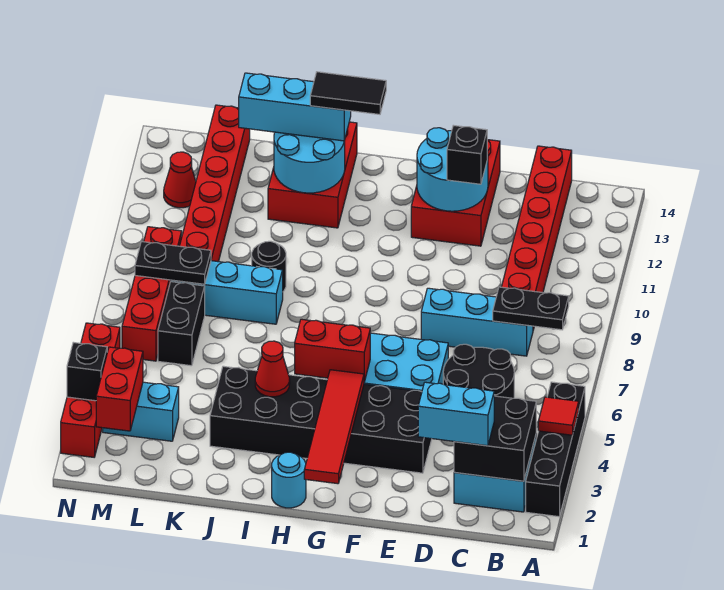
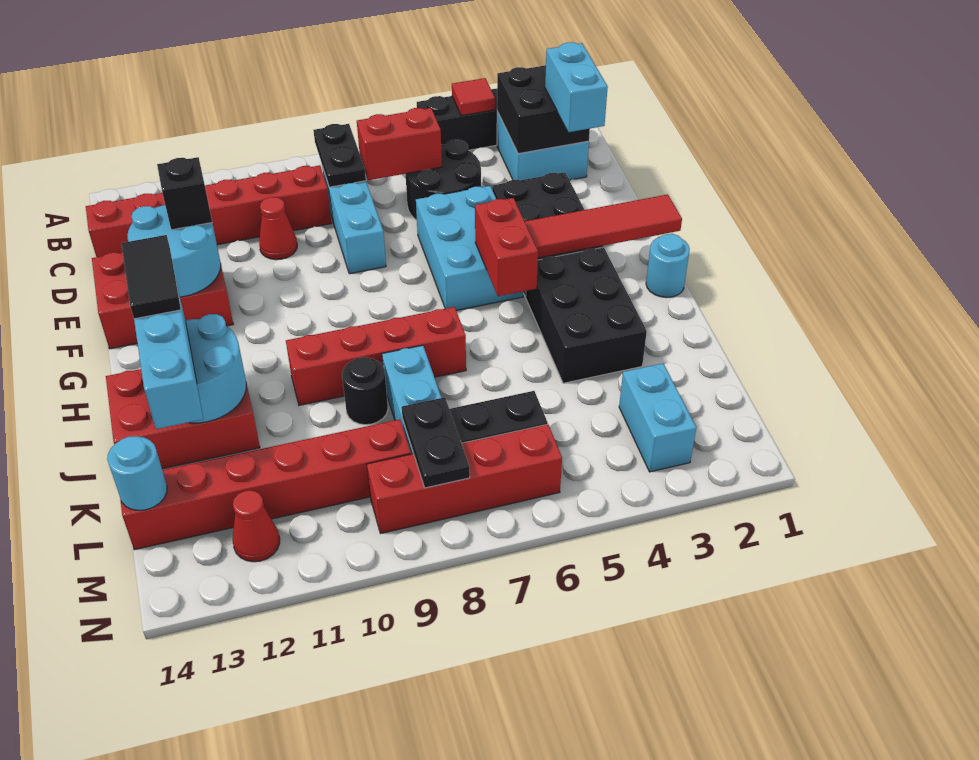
red cone I4 level 2 -> red cone D10 level 1
none -> cyan round brick L14 level 2
red brick M2:M3 level 2 -> red brick C6:C7 level 2
red brick N2:N5 level 1 -> red brick I7:I10 level 1
black brick N3 level 2 -> none

